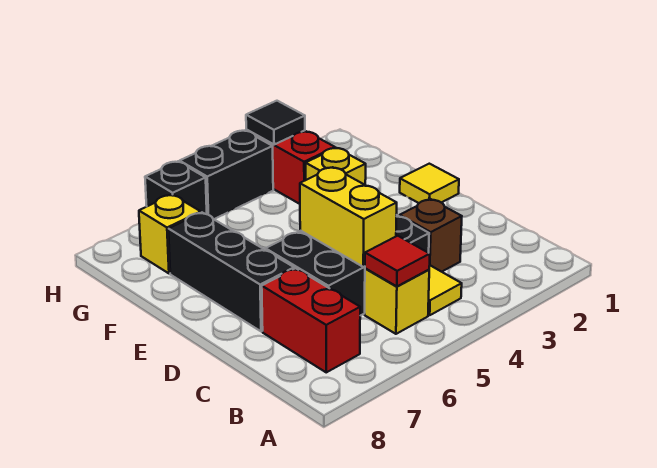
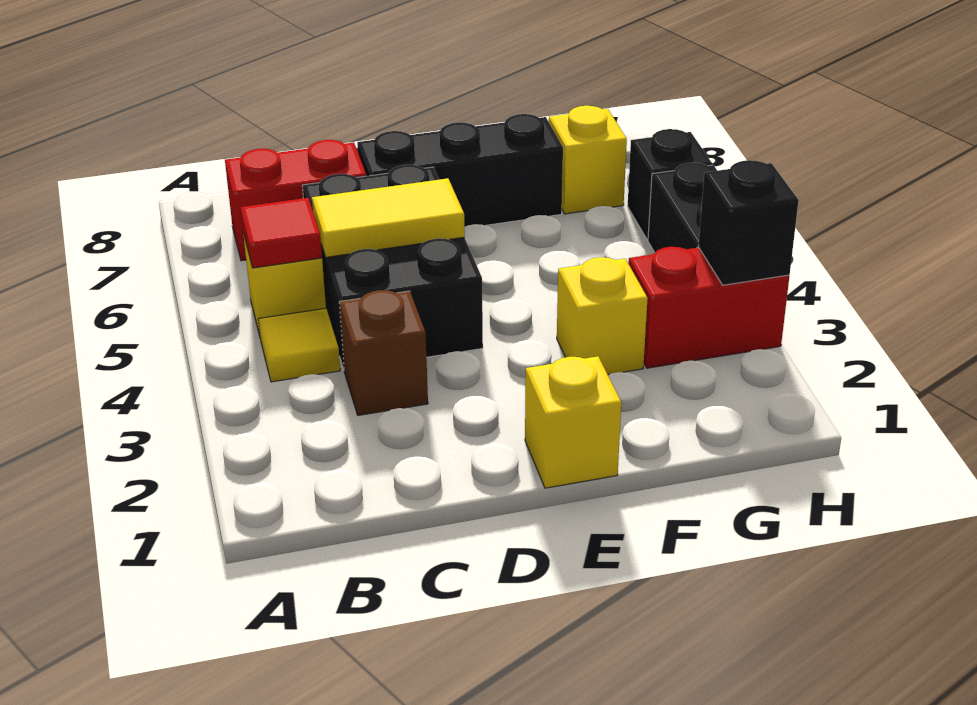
yellow brick C5:D5 level 2 -> yellow tile C5:D5 level 2
yellow tile E1 level 1 -> yellow brick E1 level 1
black tile H3 level 2 -> black brick H3 level 2

